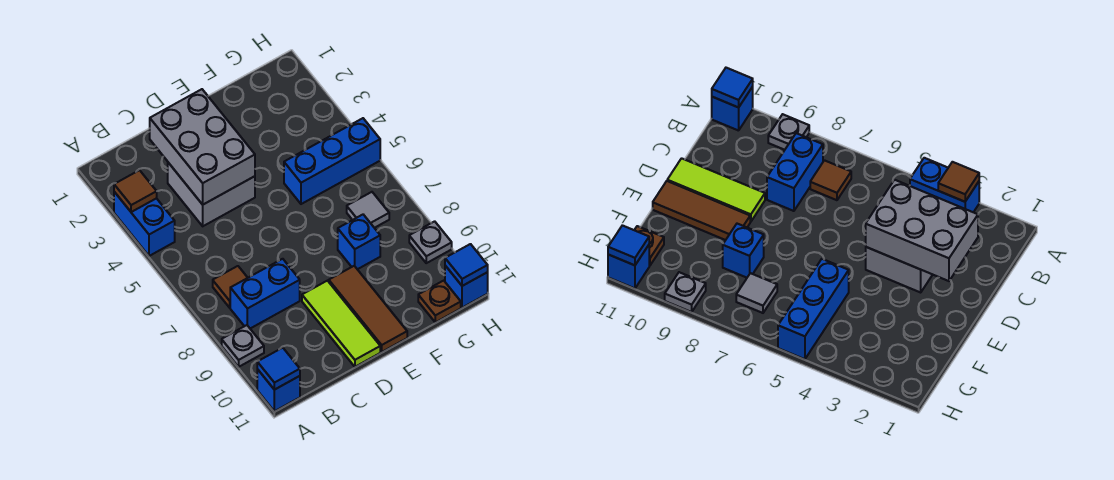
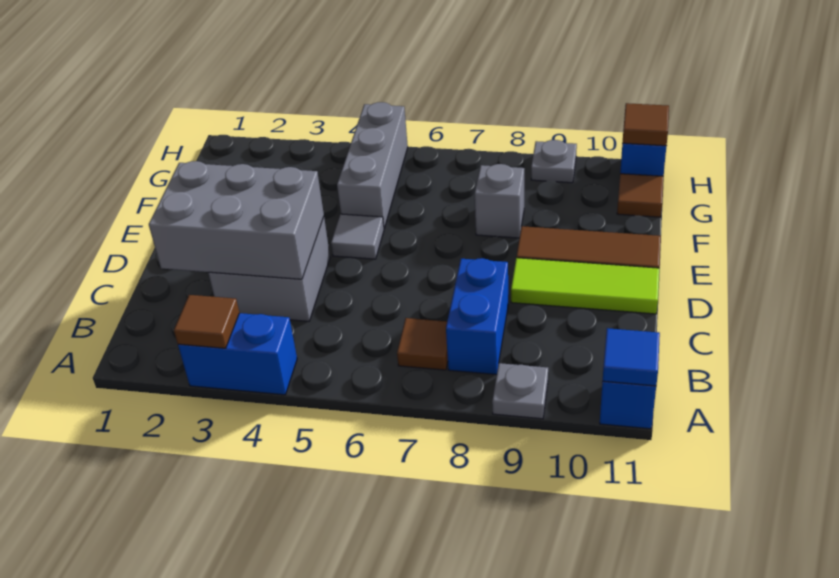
blue brick F5:H5 level 1 -> grey brick F5:H5 level 1
blue brick F8 level 1 -> grey brick F8 level 1
grey tile G7 level 1 -> grey tile E5 level 1
brown plate G11 level 1 -> brown tile G11 level 1
blue tile H11 level 2 -> brown tile H11 level 2

